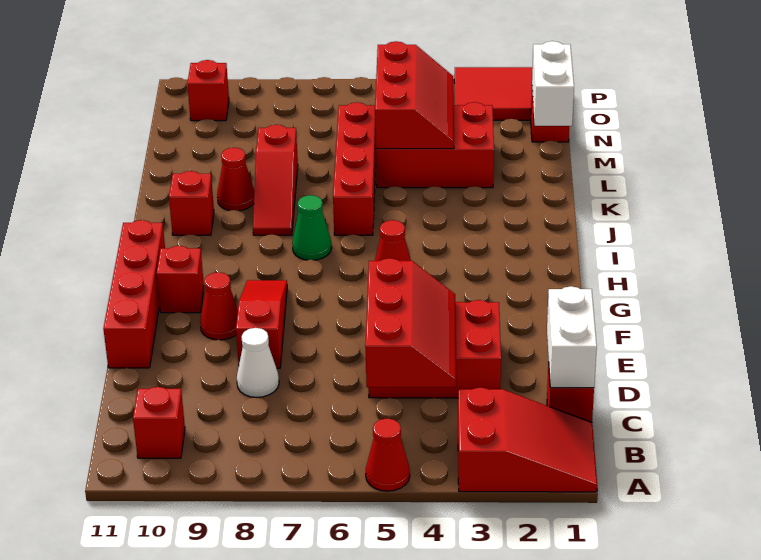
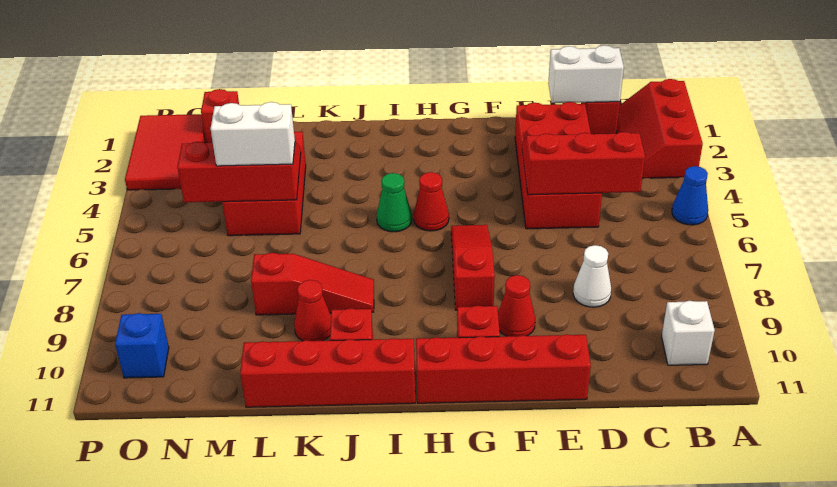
red slope A1:B3 level 1 top 3 -> red slope A1:B3 level 1 top A
red cone A5 level 1 -> blue cone A5 level 1
red brick B10 level 1 -> white brick B10 level 1
red brick D3:E5 level 1 -> red brick D2:E5 level 1
red slope E8:G8 level 1 top E -> red slope G6:G8 level 1 top 8
green cone I7 level 1 -> green cone I5 level 1
red brick J6:M6 level 1 -> red brick I11:L11 level 1
white brick M1:N1 level 2 -> white brick L5:M5 level 3
red brick O10 level 1 -> blue brick O10 level 1

